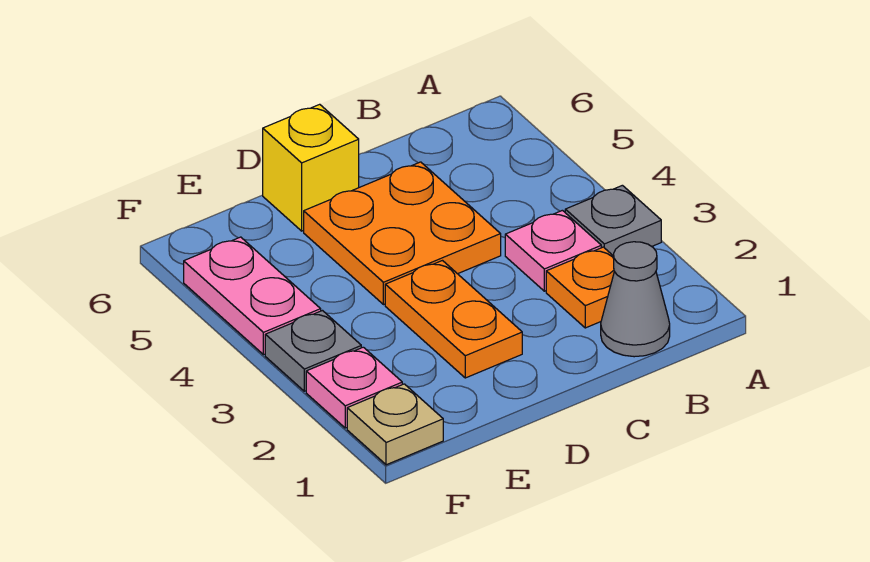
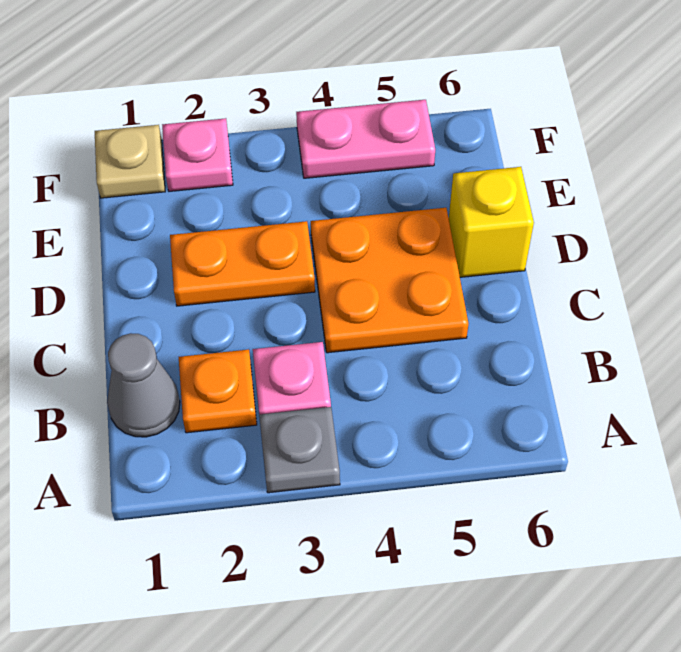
grey plate F3 level 1 -> none

